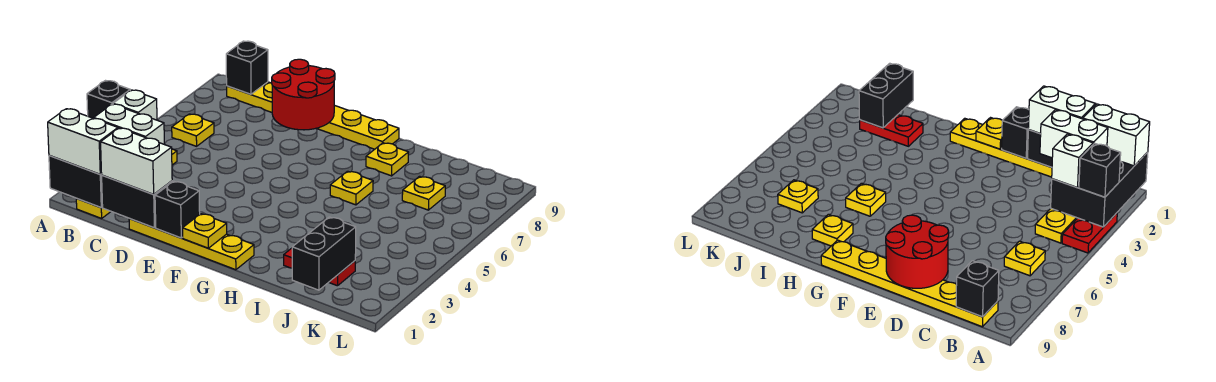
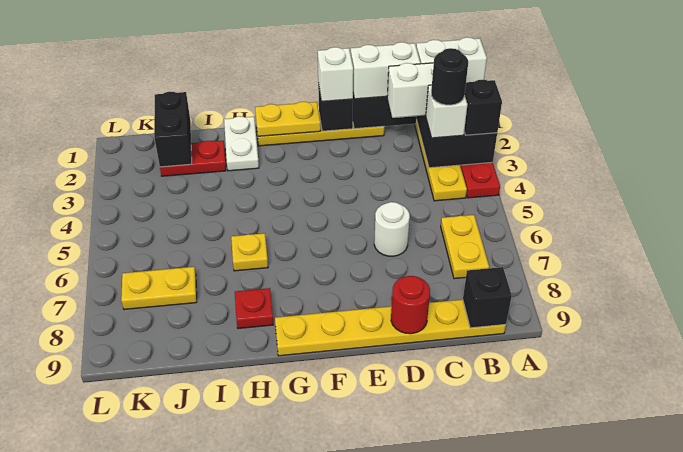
none -> black round brick B3 level 4
yellow plate B6 level 1 -> yellow plate B6:B7 level 1
none -> white round brick D6 level 1
red round brick D8:E9 level 2 -> red round brick D9 level 2
none -> white brick E1 level 3
yellow plate F1 level 2 -> yellow plate F1:G1 level 2
none -> white plate H1:H2 level 1
yellow plate H8 level 1 -> red plate H8 level 1
yellow plate J7 level 1 -> yellow plate J7:K7 level 1

